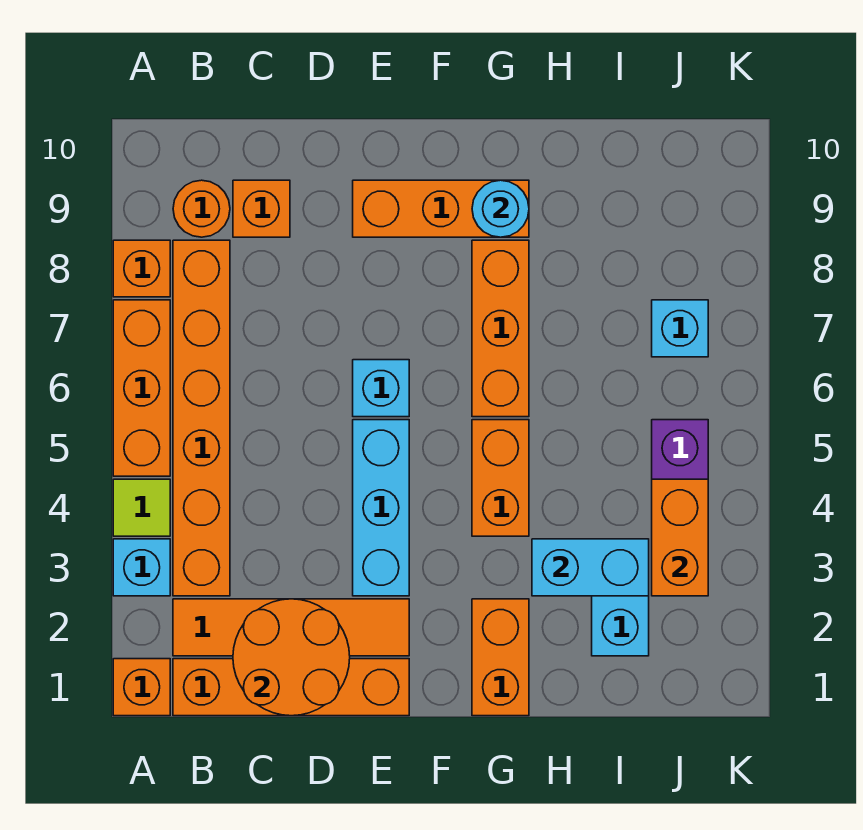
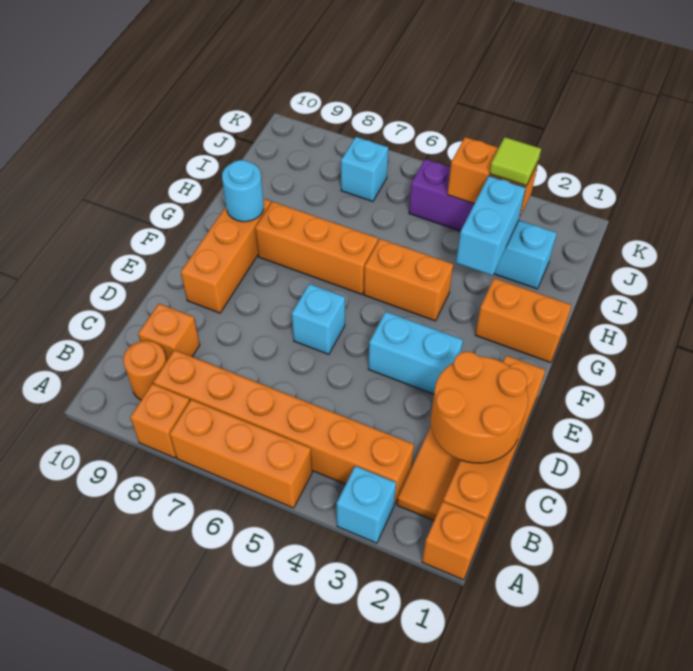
lime tile A4 level 1 -> lime tile J3 level 3
cyan brick E3:E5 level 1 -> cyan brick E3:E4 level 1

